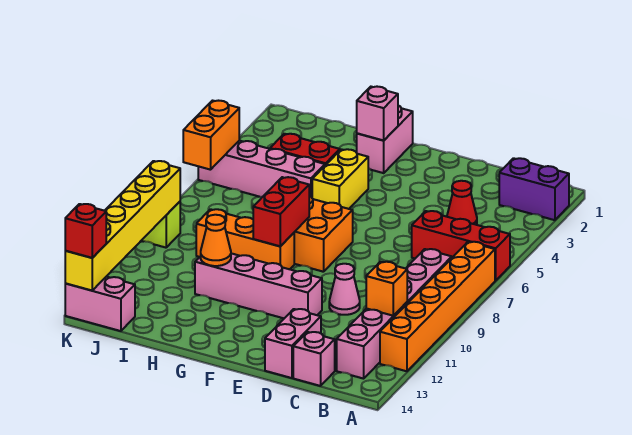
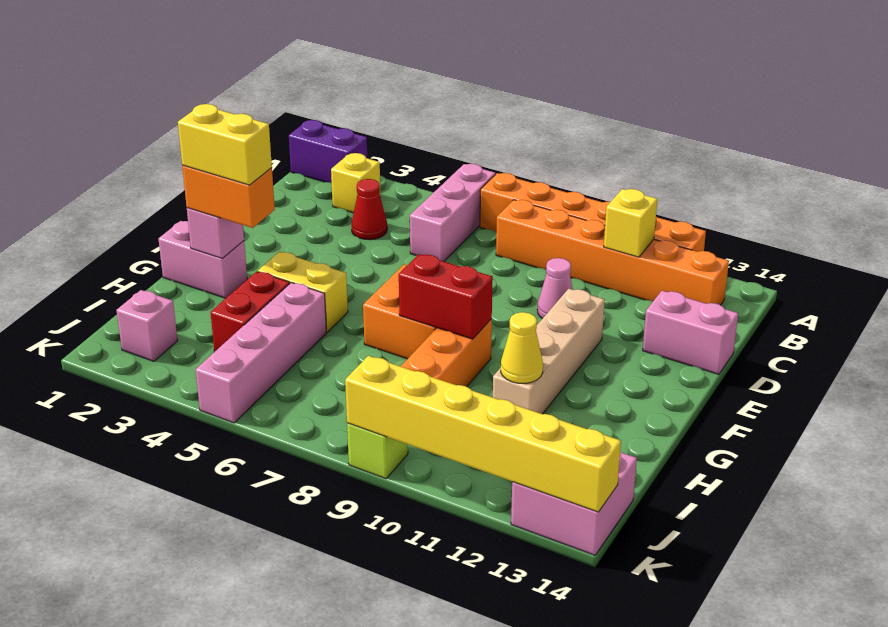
purple brick A2:B2 level 1 -> purple brick A1:A2 level 1
red brick A6:C6 level 1 -> pink brick A6:C6 level 1
none -> yellow brick B3 level 1
pink brick B8:B13 level 1 -> orange brick B8:B13 level 1
orange brick B11 level 2 -> yellow brick B11 level 2
pink brick C14 level 1 -> pink brick J2 level 1
pink brick E11:H11 level 1 -> tan brick E11:H11 level 1
none -> yellow brick G2:G3 level 4
orange cone H11 level 2 -> yellow cone H11 level 2
pink brick J14:K14 level 1 -> pink brick J13:K14 level 1
orange brick K5:K6 level 2 -> orange brick G2:G3 level 3
red brick K14 level 3 -> none

